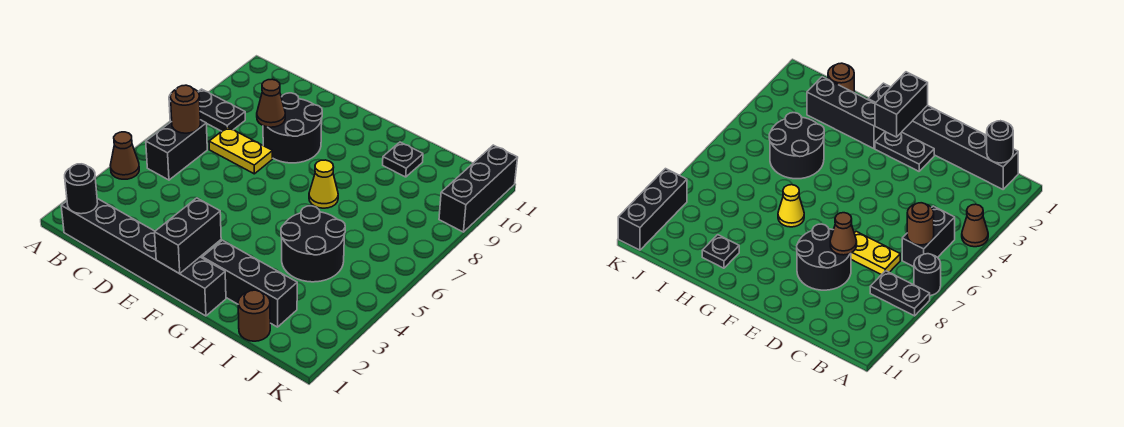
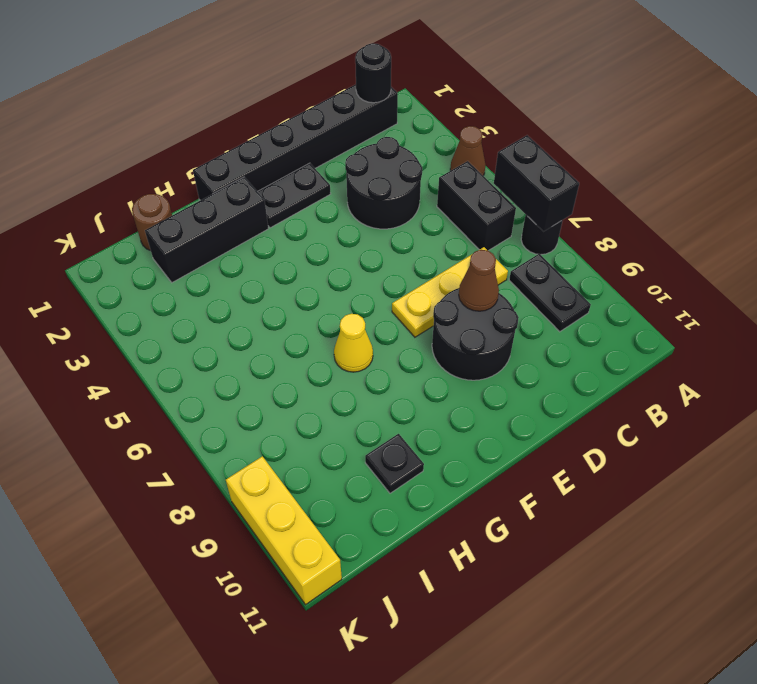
black plate A8:B8 level 1 -> black plate B8:B9 level 1
brown round brick B6 level 2 -> none
yellow plate C7:D7 level 1 -> yellow plate C7:E7 level 1
black brick F1:F2 level 2 -> black brick A6:A7 level 2
black round brick H4:I5 level 1 -> black round brick C3:D4 level 1
black brick K9:K11 level 1 -> yellow brick K9:K11 level 1

